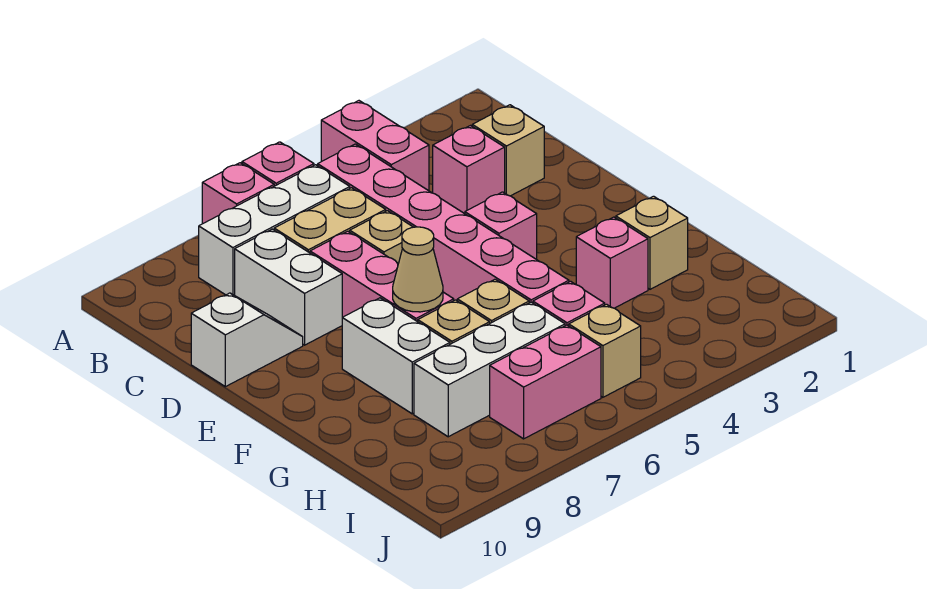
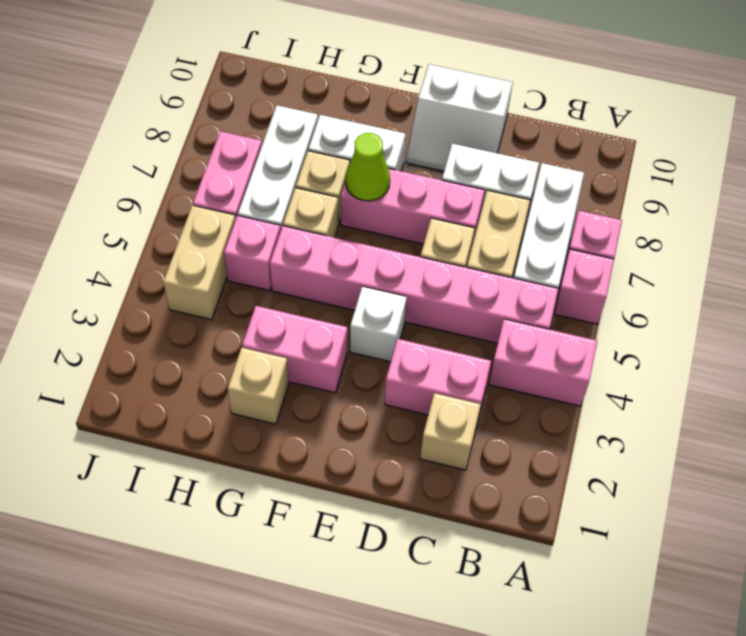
pink brick C3 level 1 -> pink brick C3:D3 level 1
white slope D9:D10 level 1 top 10 -> white slope D9:E10 level 1 top 10
pink brick E4 level 1 -> white brick E4 level 1
tan cone F7 level 2 -> lime cone F7 level 2
pink brick G3 level 1 -> pink brick F3:G3 level 1
tan brick I5 level 1 -> tan brick I4:I5 level 1

